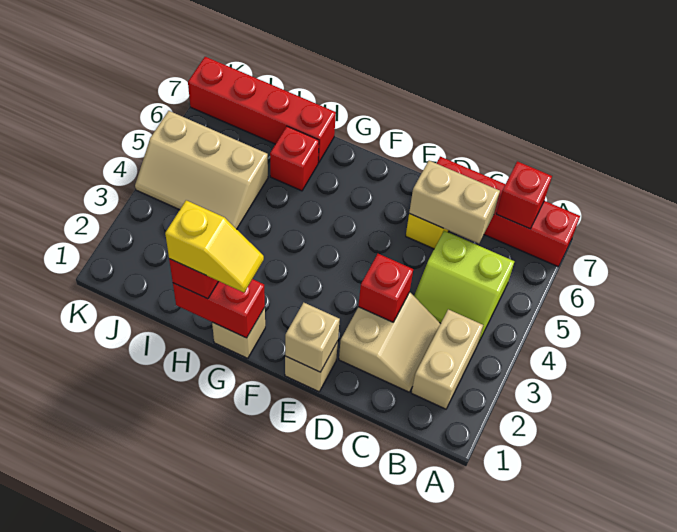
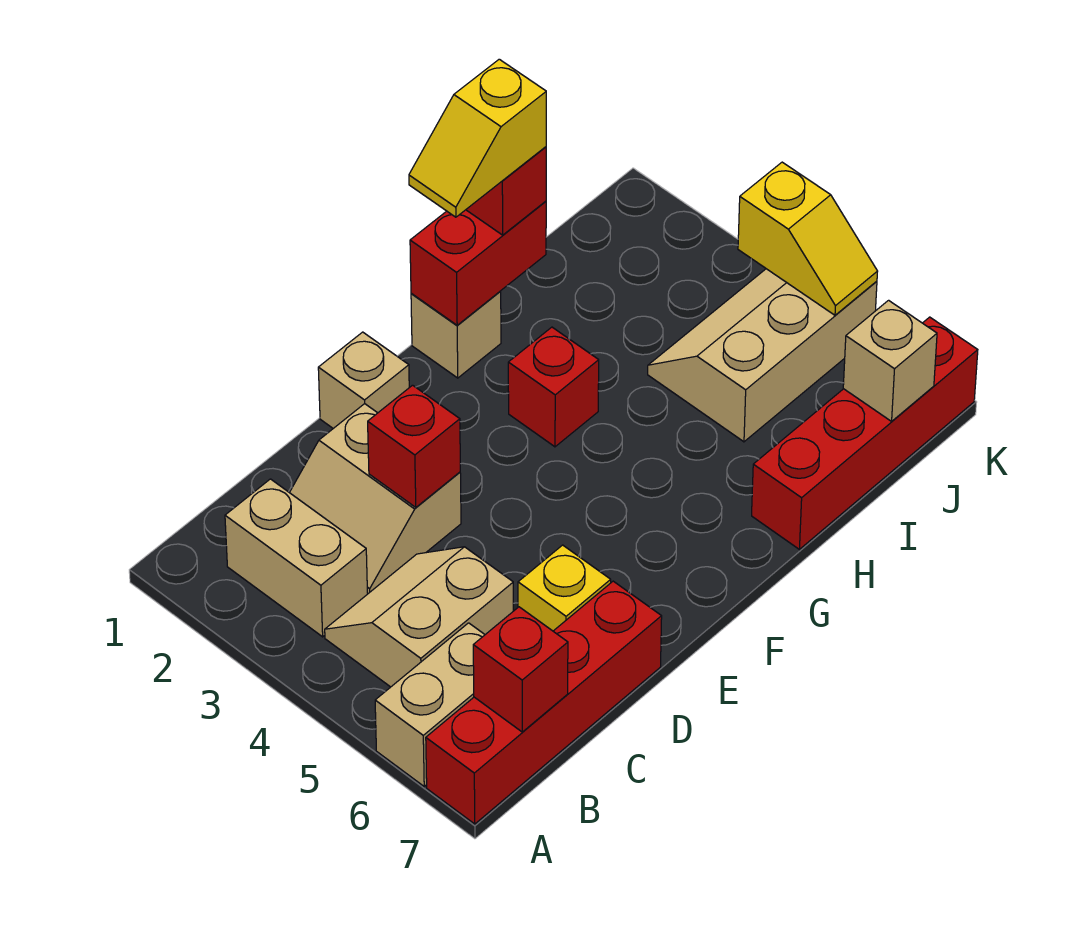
lime slope B4:C5 level 1 top 5 -> tan slope B4:C5 level 1 top 5
tan brick C6:D6 level 2 -> tan brick A6:B6 level 1
tan brick E1 level 2 -> tan brick J7 level 2
red brick H6 level 1 -> red brick G3 level 1
none -> yellow slope K4:K5 level 2 top 4

